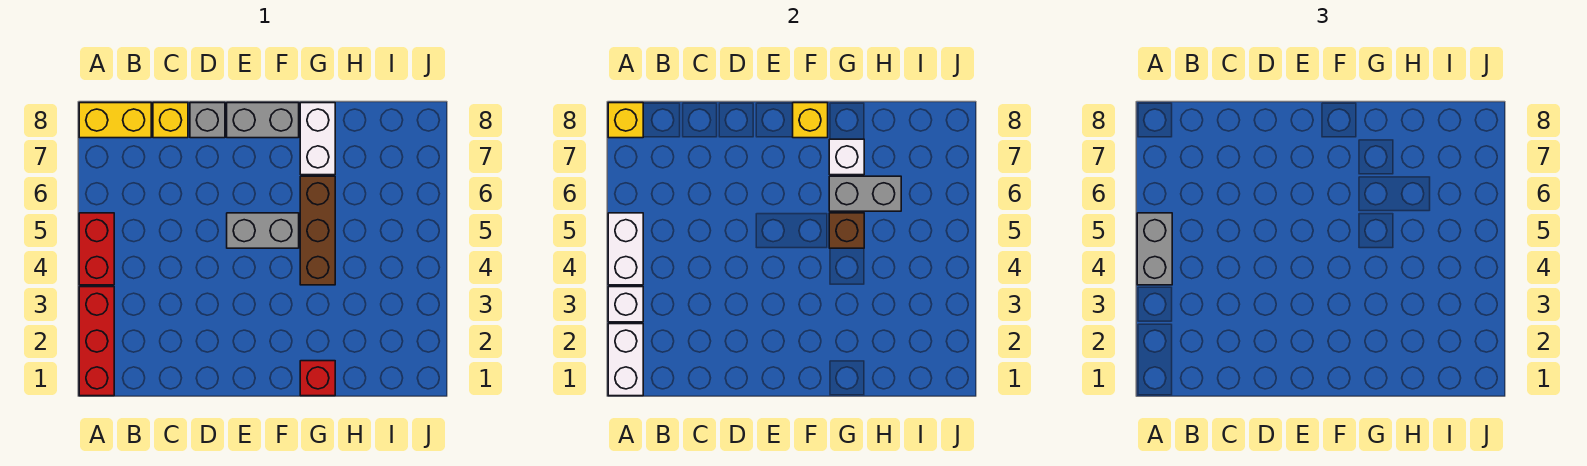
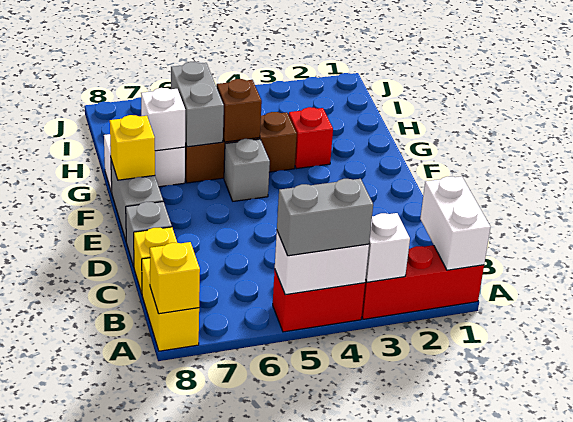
white brick A1:A2 level 2 -> white brick A1:B1 level 2
grey brick E5:F5 level 1 -> grey brick F5 level 1
red brick G1 level 1 -> red brick G3 level 1

